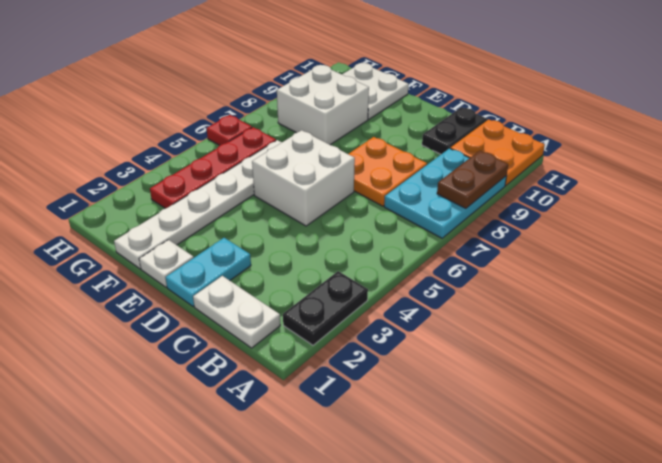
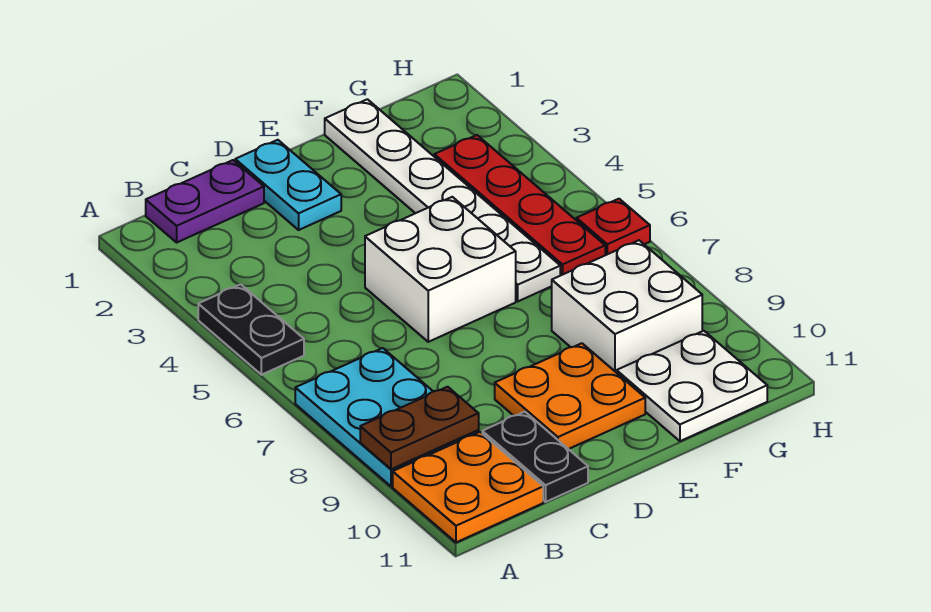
black plate A2:A3 level 1 -> black plate A4:A5 level 1
brown plate A8:A9 level 2 -> brown plate A9:B9 level 2
white plate B1:C1 level 1 -> purple plate B1:C1 level 1
orange plate C7:D8 level 1 -> orange plate D9:E10 level 1
white plate E1 level 1 -> none

